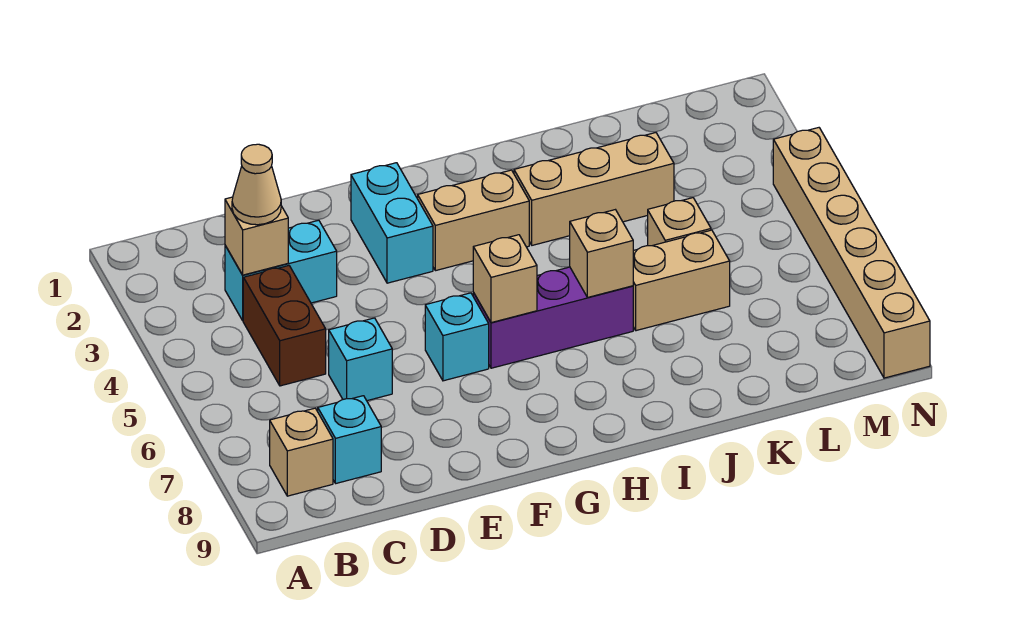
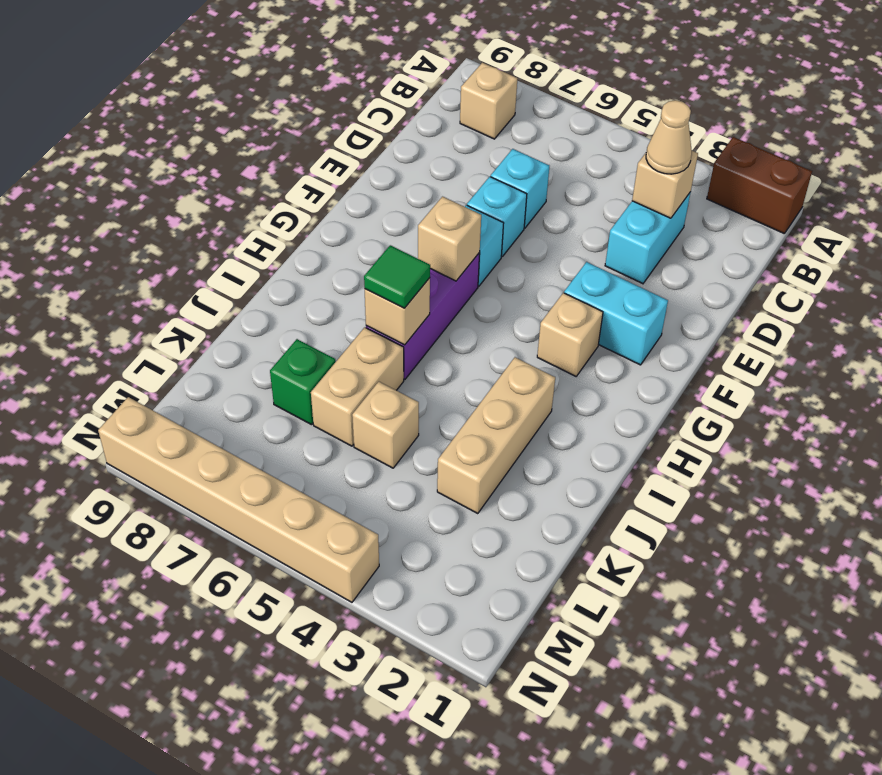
brown brick C4:C5 level 1 -> brown brick A1:A2 level 1
cyan brick C8 level 1 -> cyan brick E6 level 1
tan brick G3:H3 level 1 -> tan brick G3 level 1
none -> green tile I6 level 3
none -> green brick K7 level 1

